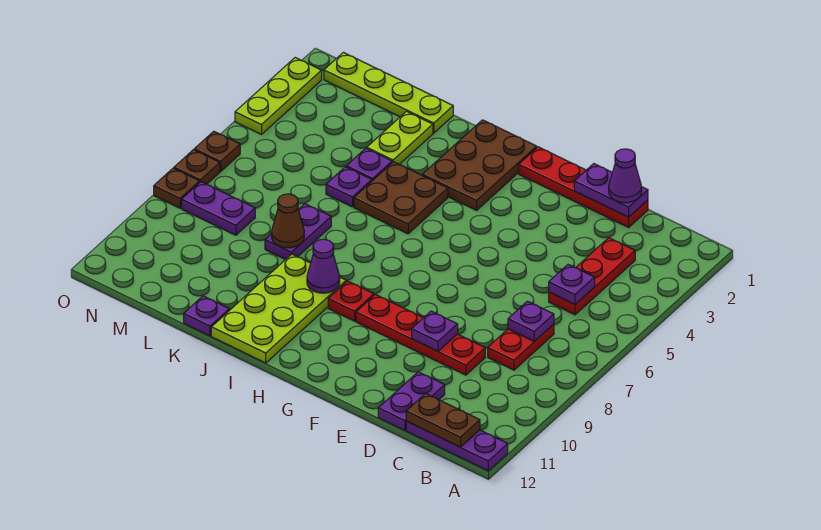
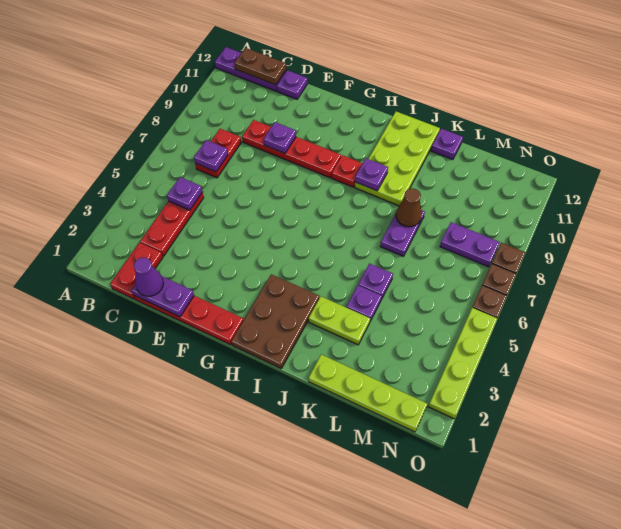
none -> red plate C1:C2 level 1
purple plate D11:D12 level 1 -> purple plate D12 level 1
brown plate I4:J5 level 1 -> none
purple cone I9 level 2 -> purple plate I9 level 2
lime plate K2:K3 level 1 -> lime plate J3:K3 level 1
lime plate O2:O4 level 1 -> lime plate O2:O5 level 1

